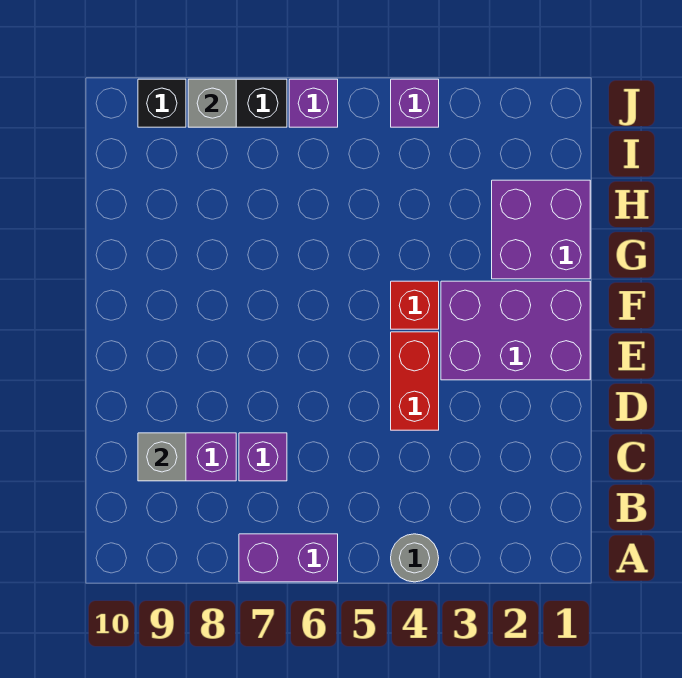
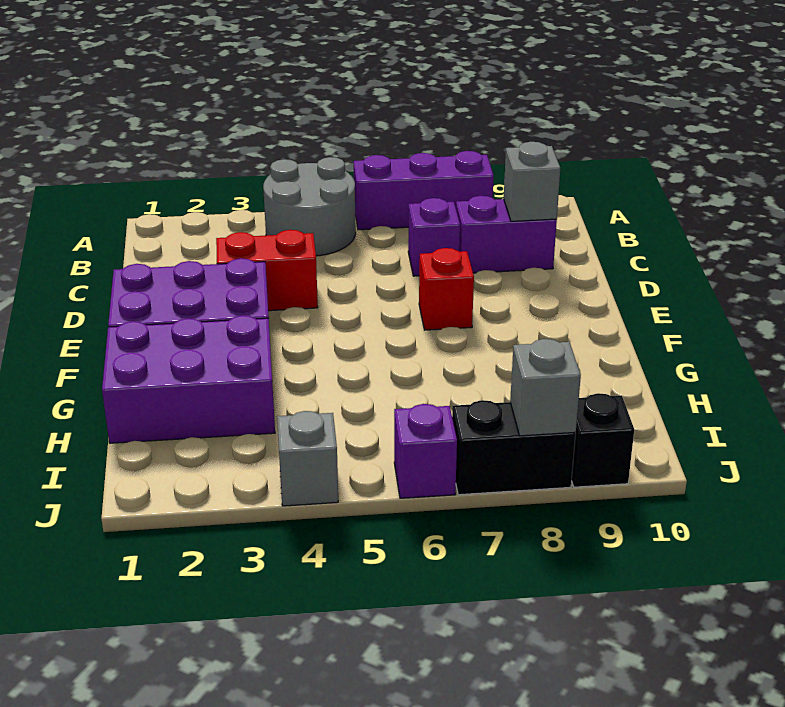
grey round brick A4 level 1 -> grey round brick A4:B5 level 1
purple brick A6:A7 level 1 -> purple brick A6:A8 level 1
red brick D4:E4 level 1 -> red brick D3:D4 level 1
red brick F4 level 1 -> red brick E7 level 1
purple brick G1:H2 level 1 -> purple brick G1:H3 level 1
purple brick J4 level 1 -> grey brick J4 level 1

